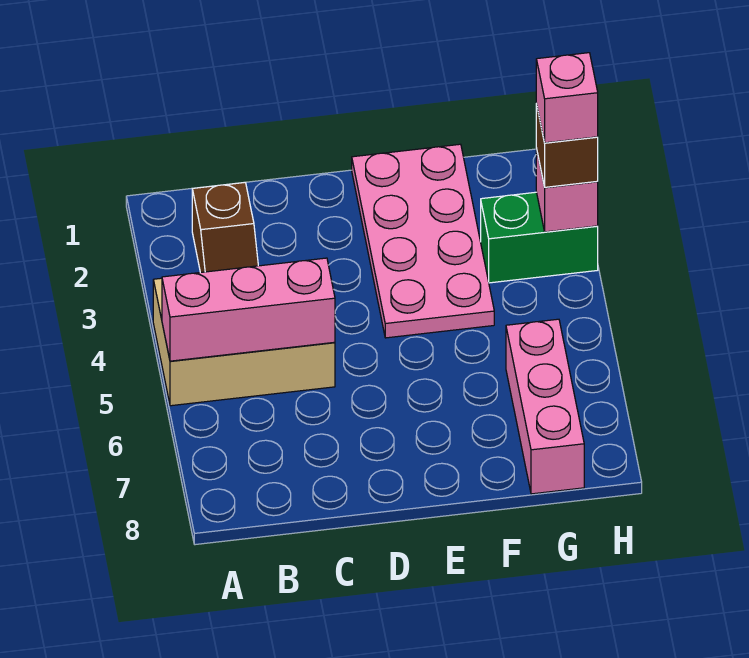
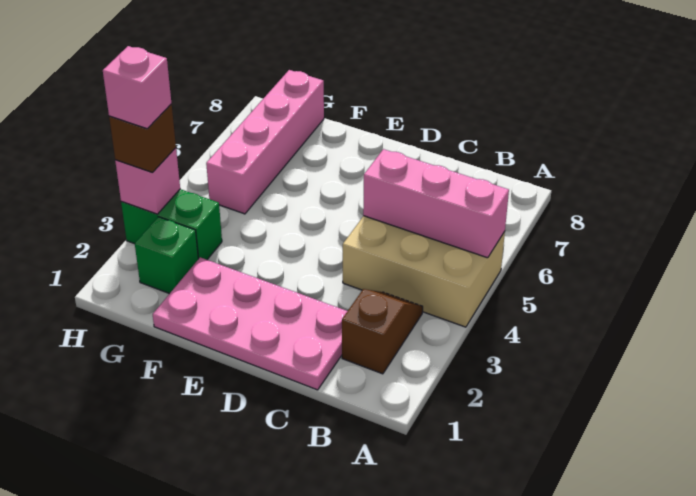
pink plate E1:F4 level 1 -> pink plate C1:F2 level 1
none -> green brick G2 level 1
pink brick G6:G8 level 1 -> pink brick G5:G8 level 1

